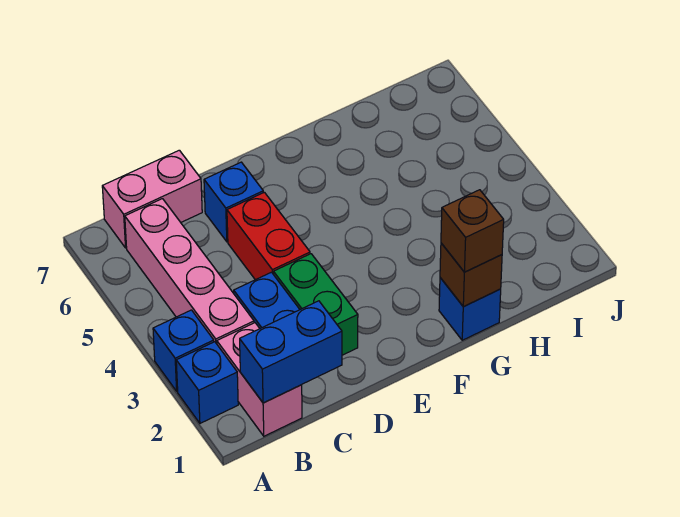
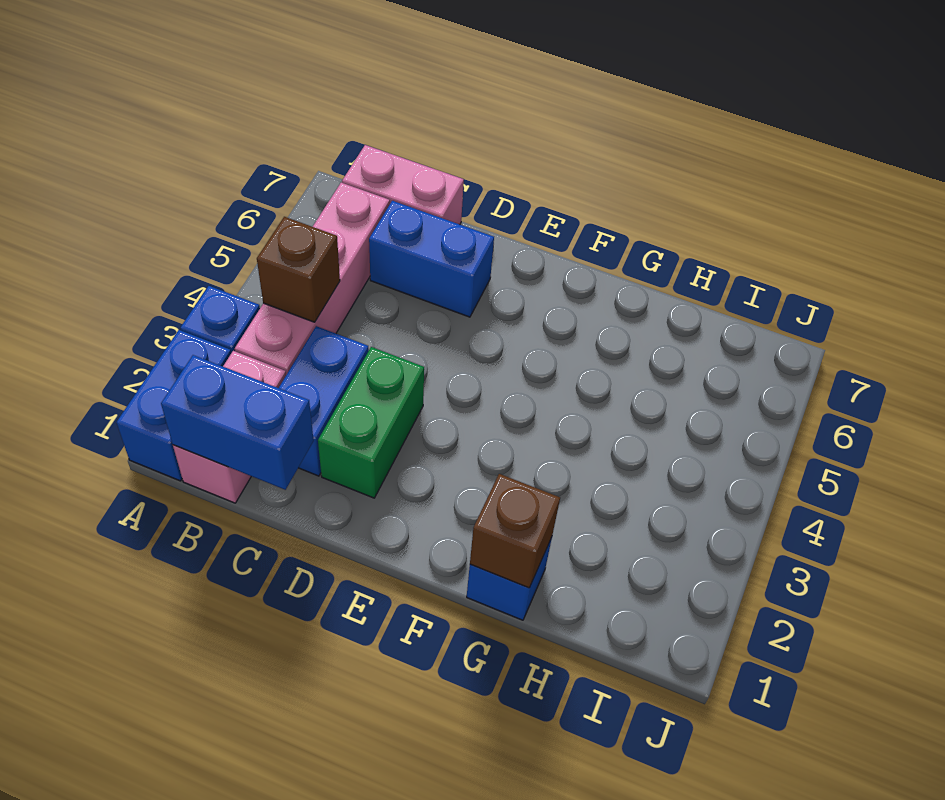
blue brick A2 level 1 -> blue brick A1:A2 level 1
red brick D4:D5 level 1 -> none
blue brick D6 level 1 -> blue brick C6:D6 level 1
brown brick G1 level 3 -> brown brick B4 level 2

